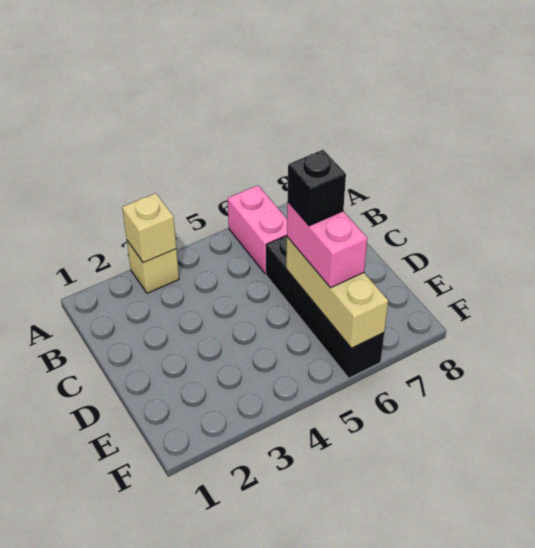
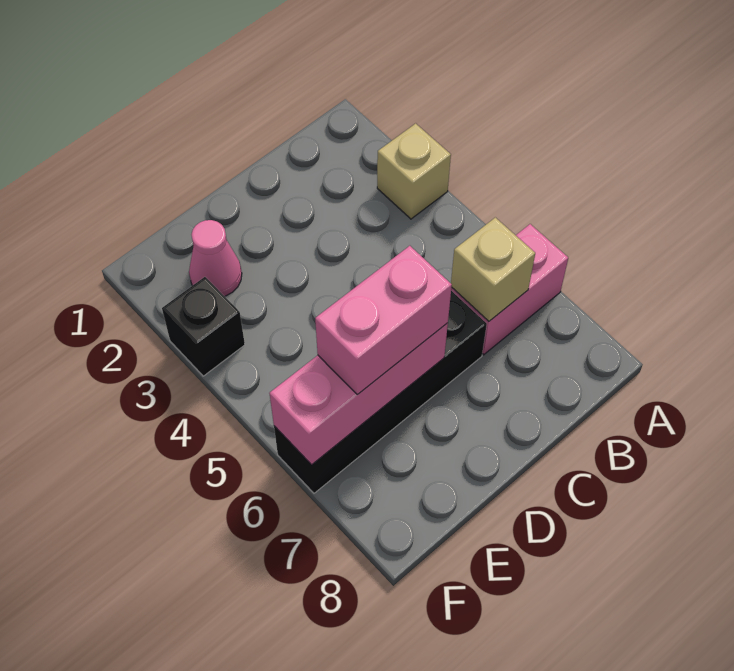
tan brick A3 level 2 -> tan brick B6 level 2
tan brick D6:F6 level 2 -> pink brick D6:F6 level 2
black brick D6 level 4 -> black brick F3 level 1
none -> pink cone E2 level 1

